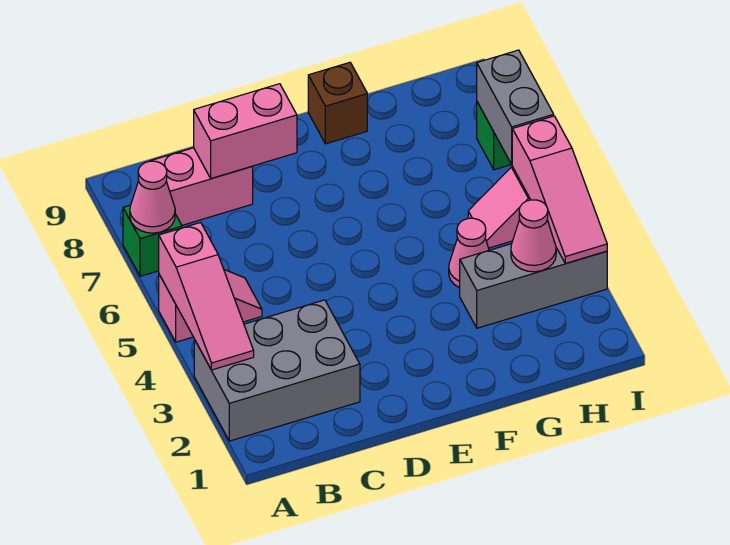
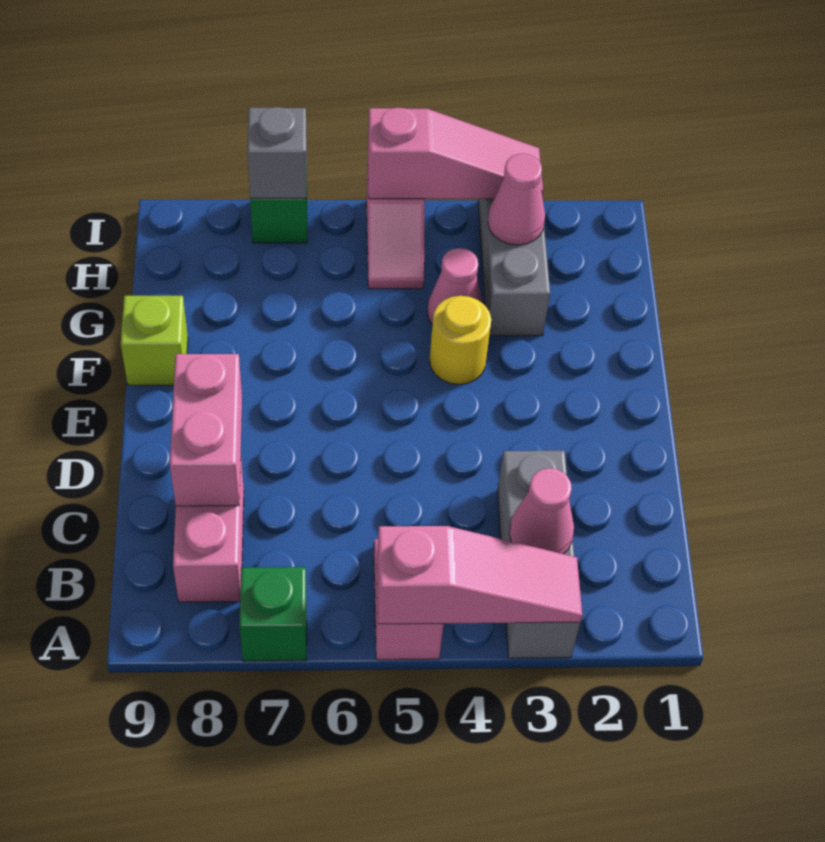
grey brick A2:C3 level 1 -> grey brick A3:C3 level 1
pink cone A7 level 2 -> pink cone B3 level 2
none -> yellow round brick F4 level 1
brown brick F9 level 1 -> lime brick F9 level 1
grey brick I6:I7 level 2 -> grey brick I7 level 2

